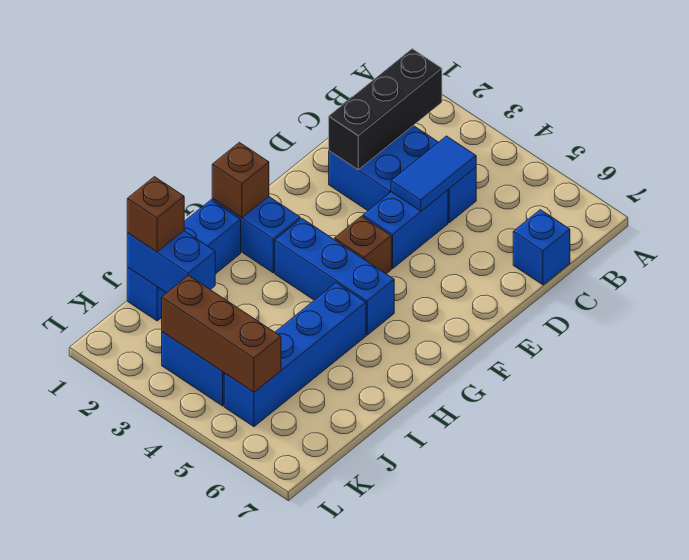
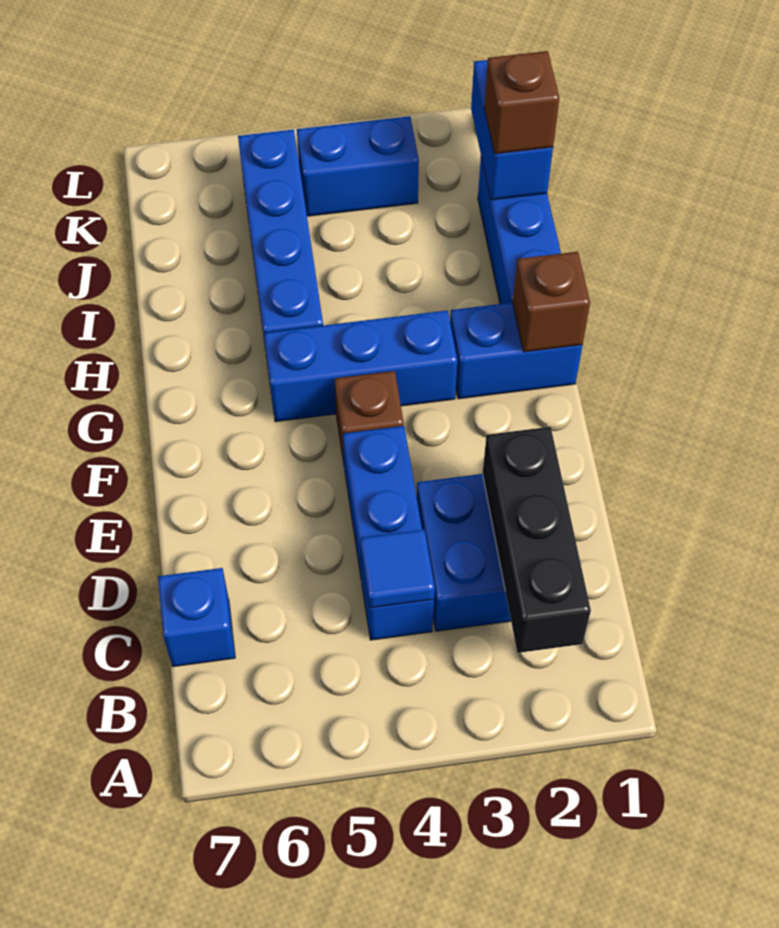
blue tile C4:D4 level 2 -> blue tile C4 level 2
blue brick J1:J2 level 2 -> blue brick J1:K1 level 2
brown brick K3:K5 level 2 -> none

